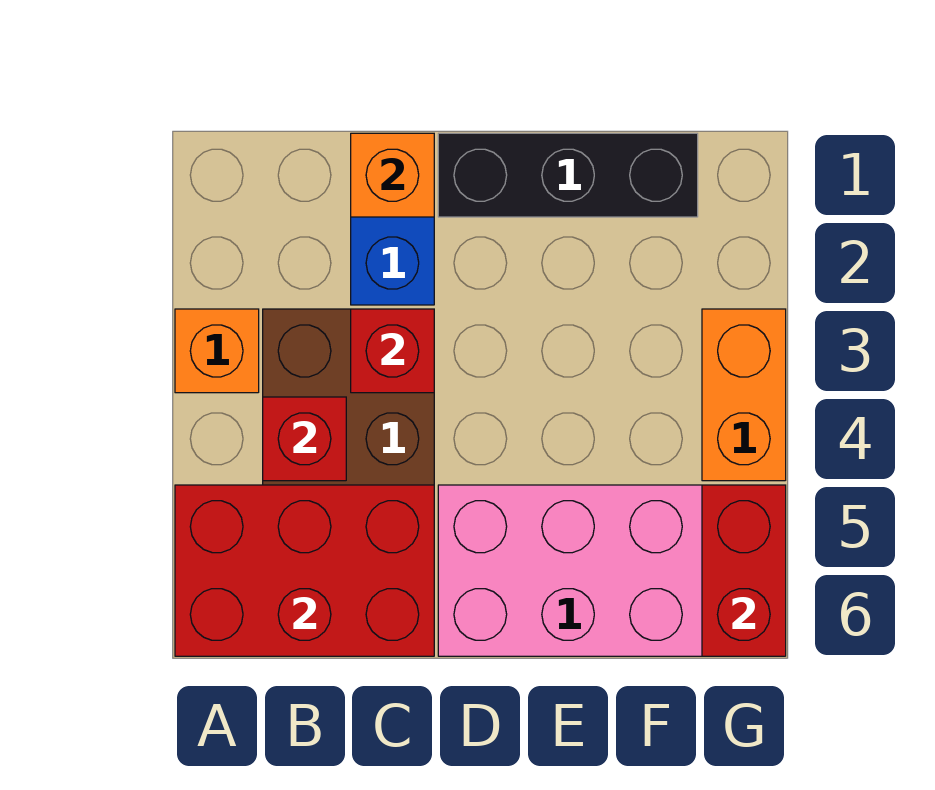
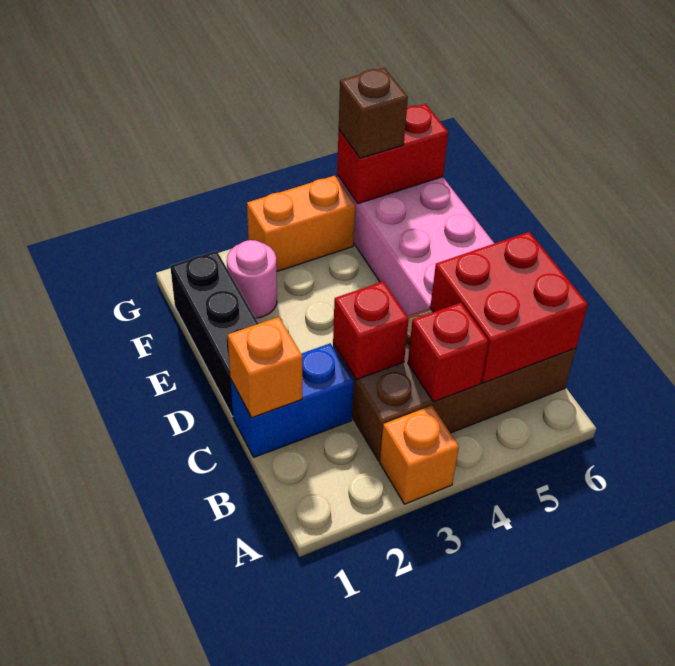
red brick A5:C6 level 2 -> red brick B5:C6 level 2
none -> pink round brick F2 level 1
none -> brown brick G5 level 3

